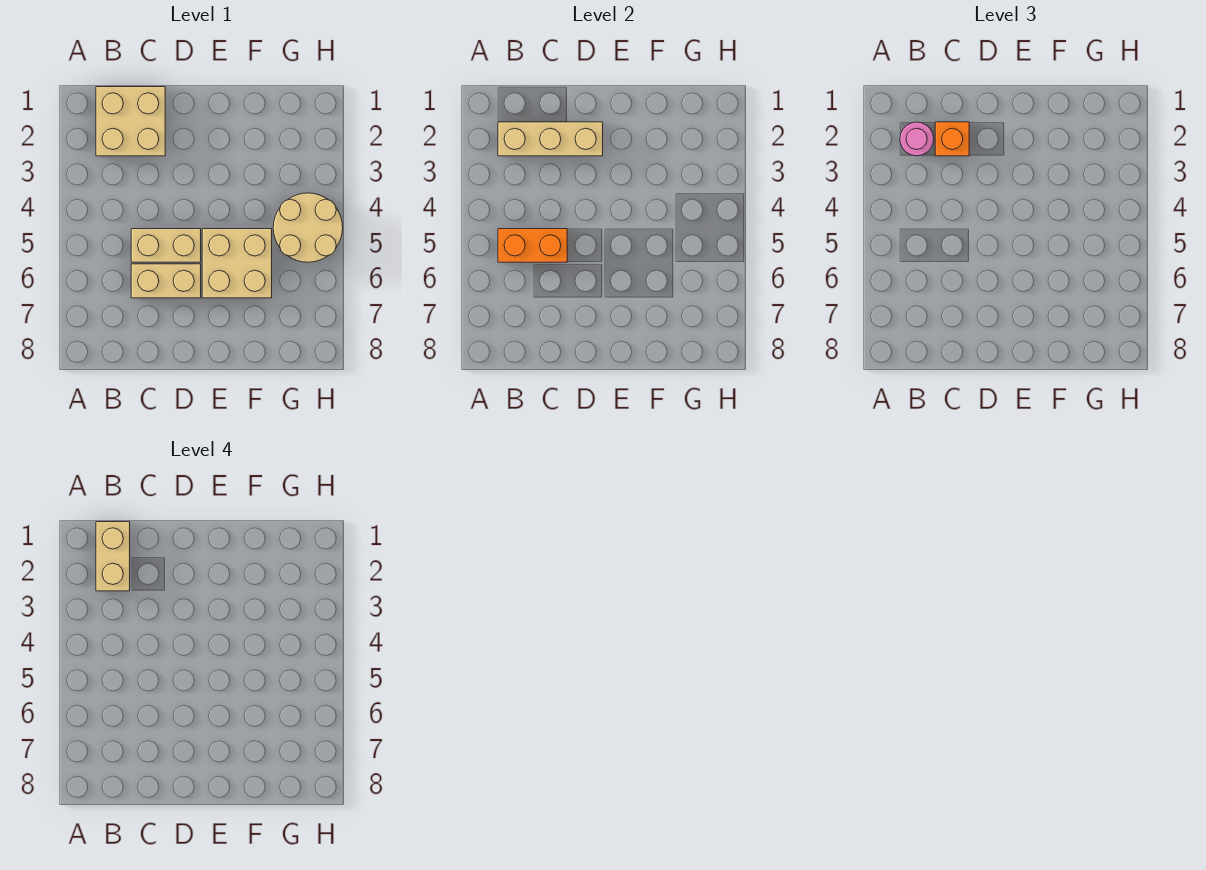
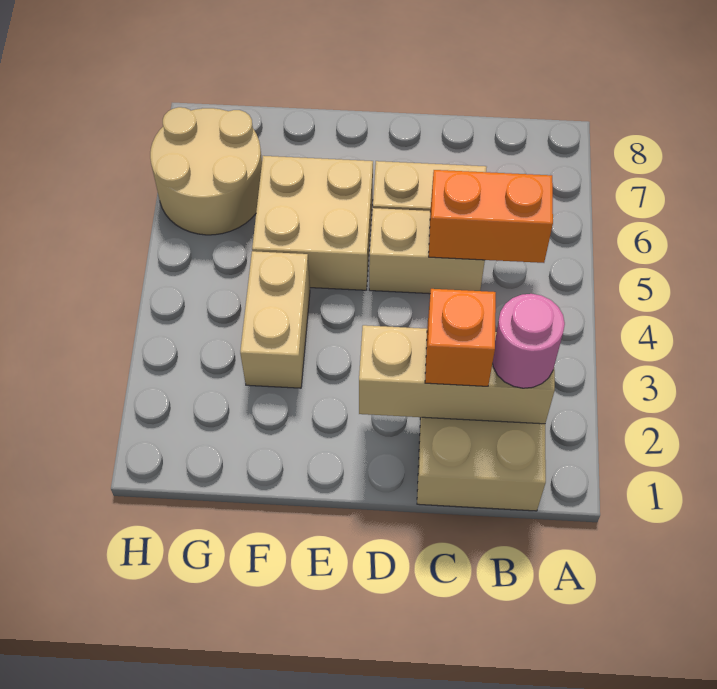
tan brick B1:B2 level 4 -> tan brick F3:F4 level 1
tan round brick G4:H5 level 1 -> tan round brick G6:H7 level 1

